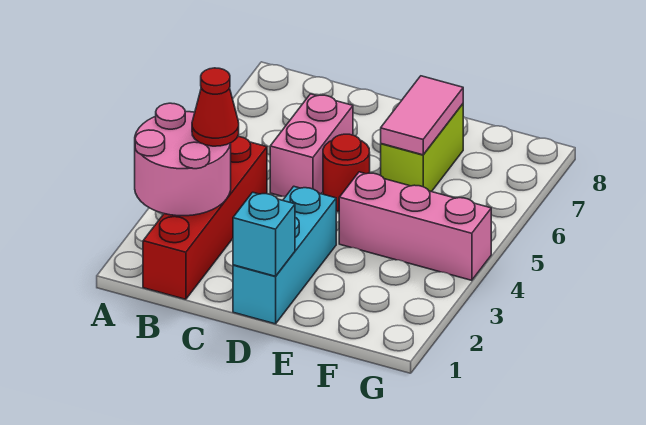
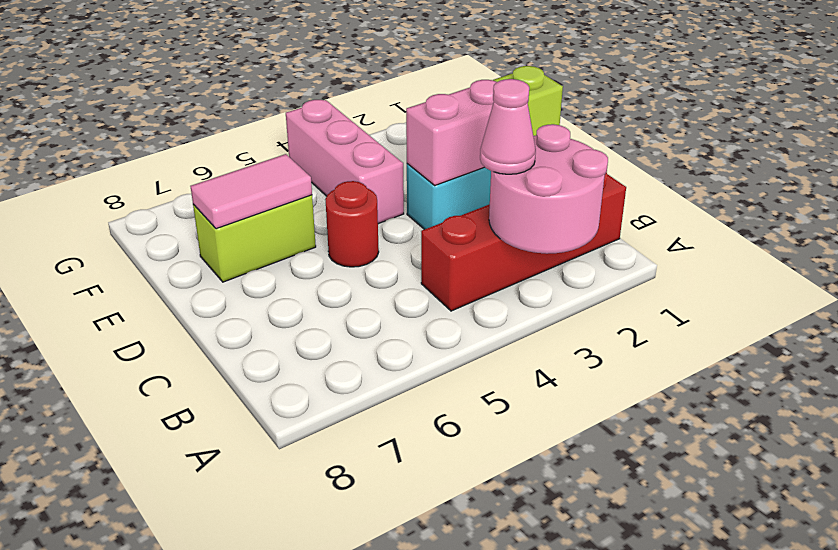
red cone B3 level 3 -> pink cone B3 level 3
pink brick C5:C6 level 1 -> pink brick D2:D3 level 2
cyan brick D1 level 2 -> lime brick D1 level 2

